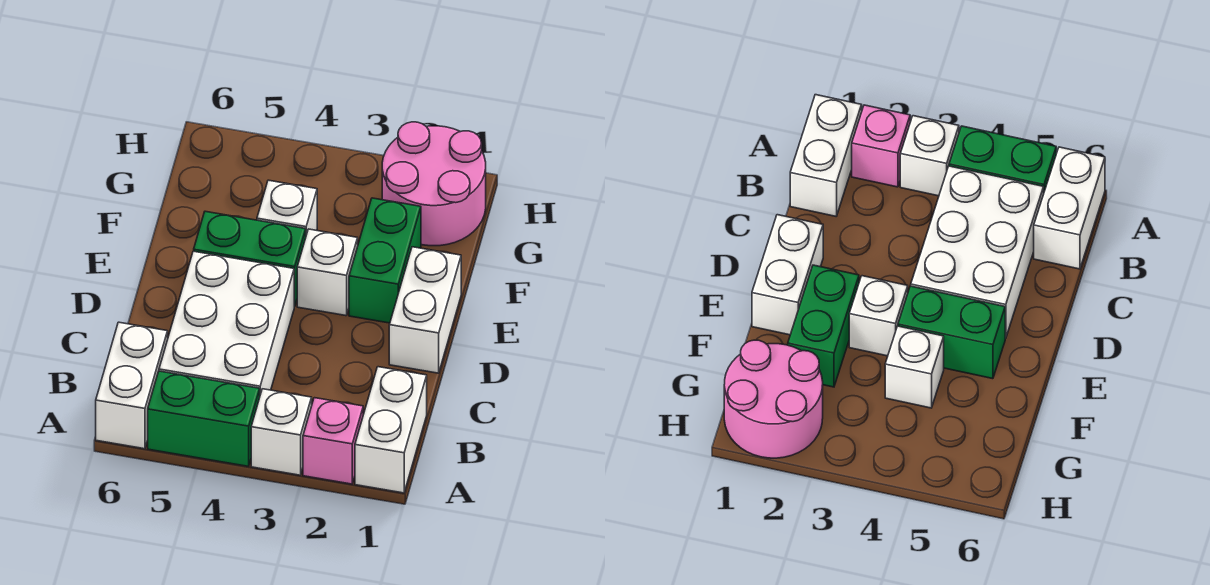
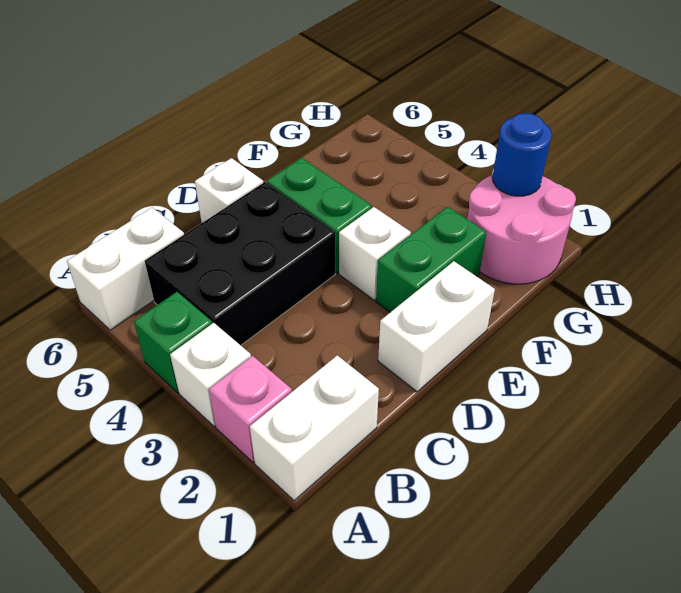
green brick A4:A5 level 1 -> green brick A4 level 1
white brick B4:D5 level 1 -> black brick B4:D5 level 1
white brick F4 level 1 -> white brick D6 level 1
none -> blue round brick H2 level 2

